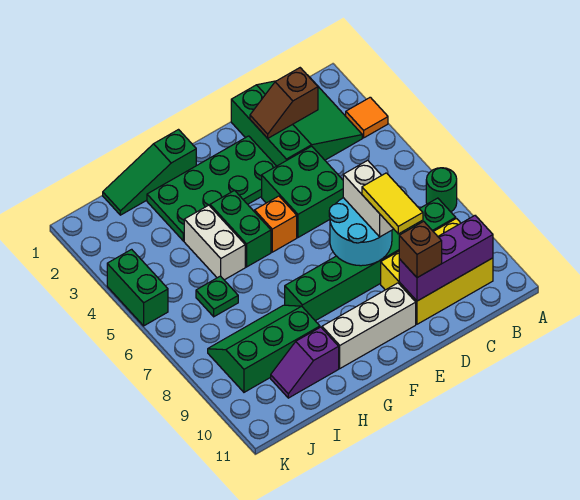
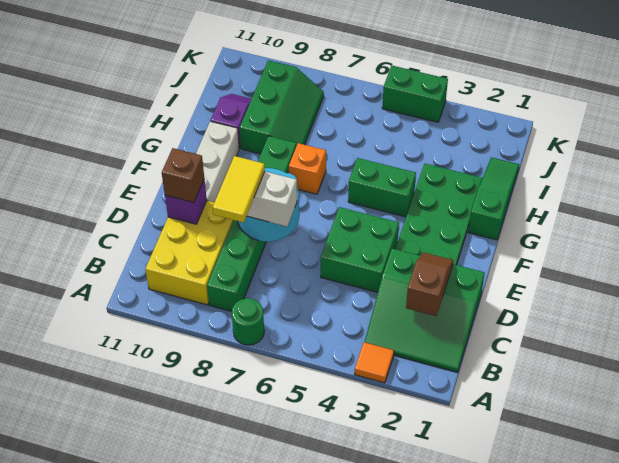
purple brick B10:D10 level 2 -> purple brick D10 level 2
yellow tile D8:D9 level 4 -> yellow tile C8:D8 level 4
orange brick F5 level 1 -> orange brick G7 level 1
white brick H4:H5 level 1 -> none
green plate I6 level 1 -> none

